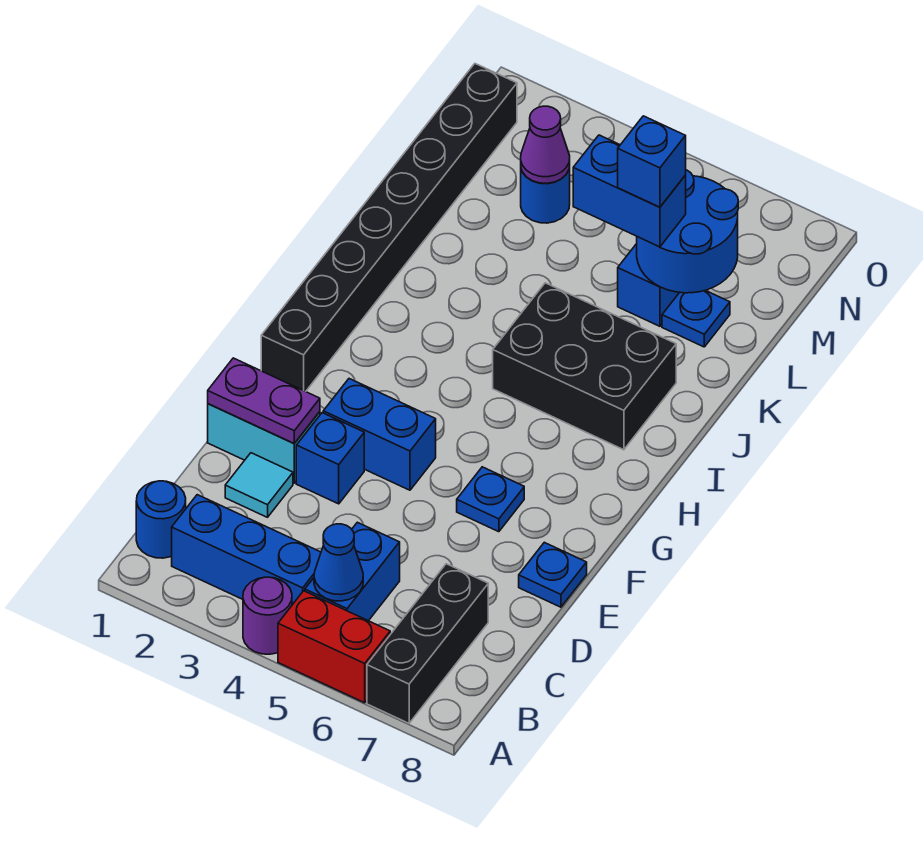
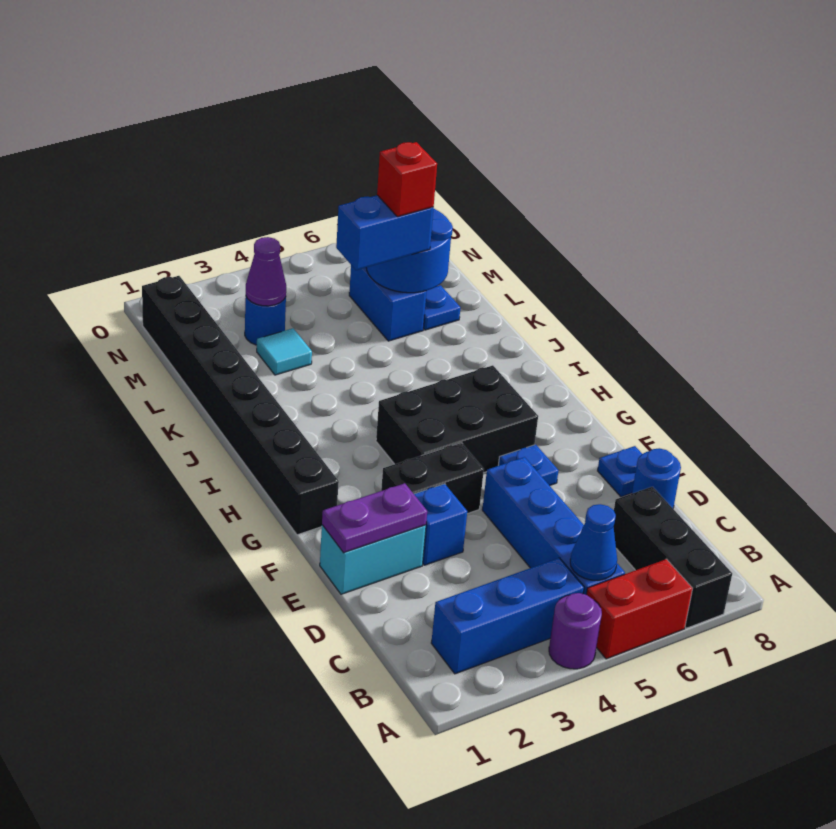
blue round brick B1 level 1 -> blue round brick D8 level 1
blue brick B5:C5 level 1 -> blue brick B5:E5 level 1
cyan tile D2 level 1 -> cyan tile L3 level 1
blue brick F3:F4 level 1 -> black brick F3:F4 level 1
black brick I5:J7 level 1 -> black brick G4:H6 level 1
blue brick L6 level 4 -> red brick L6 level 4

